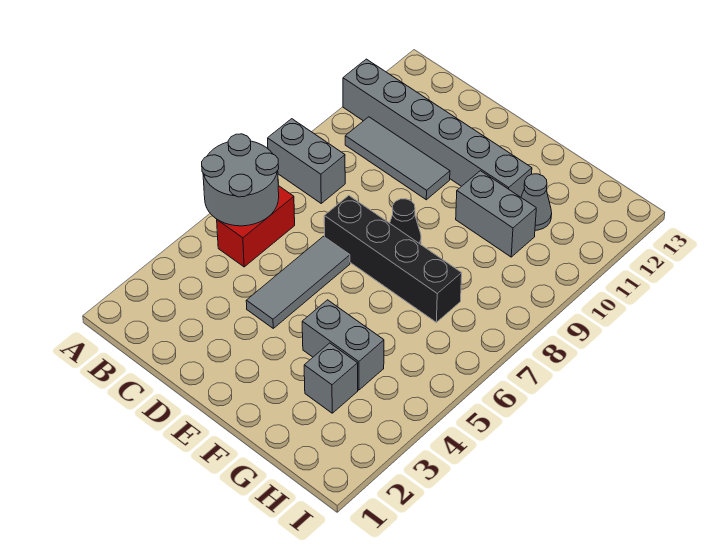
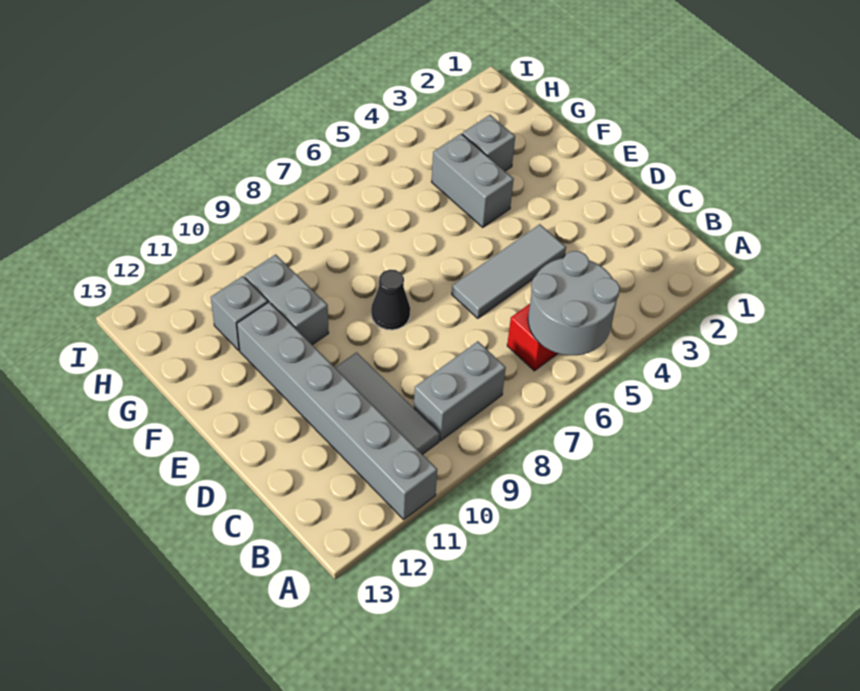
grey brick A8:B8 level 1 -> grey brick B8:B9 level 1
black brick D7:G7 level 1 -> none
grey cone G11 level 1 -> grey brick G11 level 1

